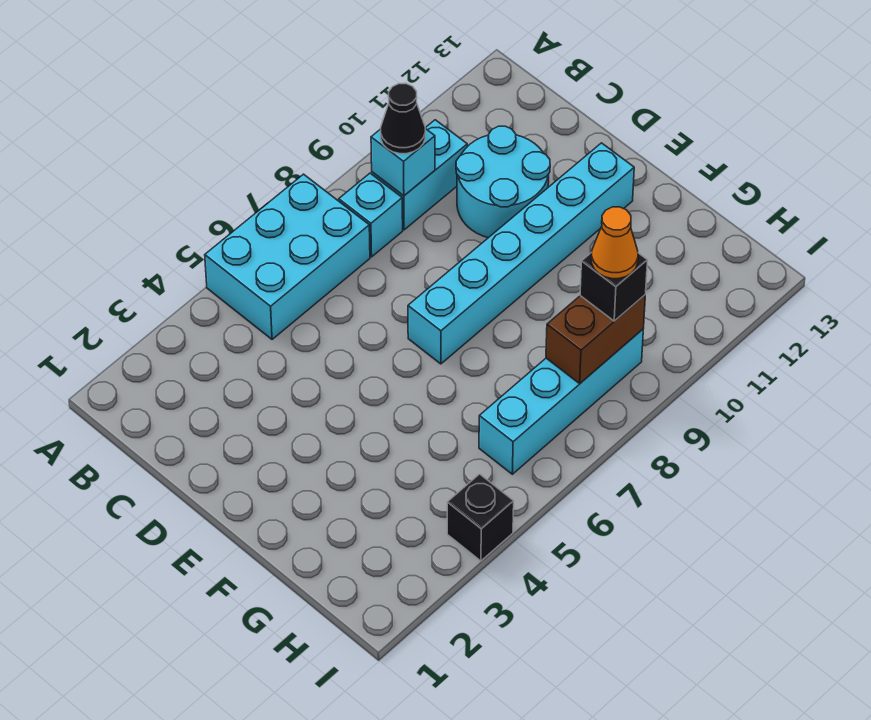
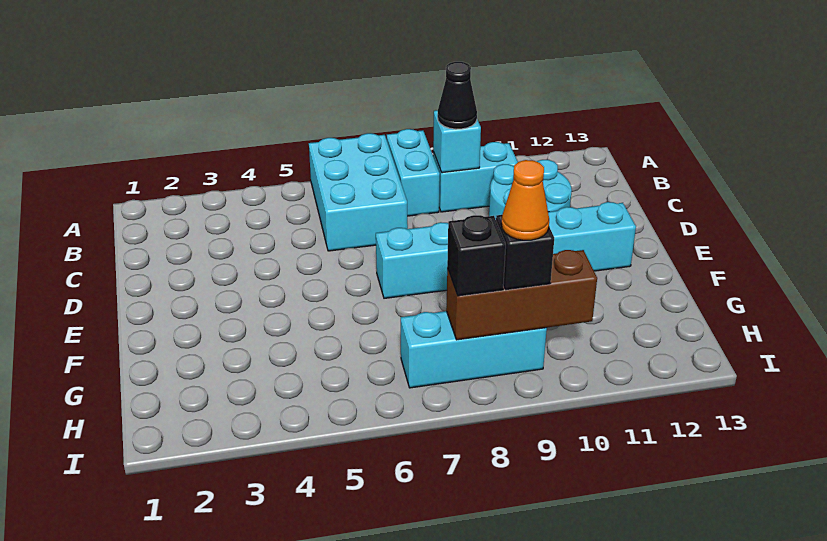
cyan brick A5:B7 level 1 -> cyan brick A6:C7 level 1
cyan brick B8 level 1 -> cyan brick A8:B8 level 1
cyan brick H6:H9 level 1 -> cyan brick H7:H9 level 1
brown brick H8:H9 level 2 -> brown brick H8:H10 level 2
black brick I4 level 1 -> black brick H8 level 3

